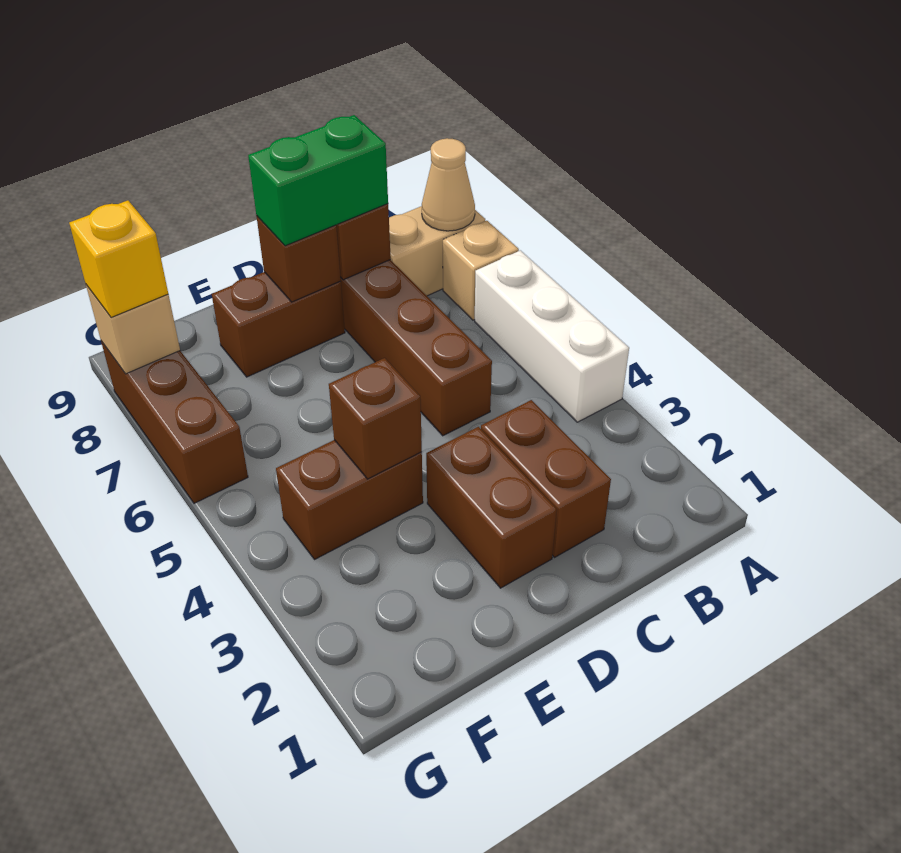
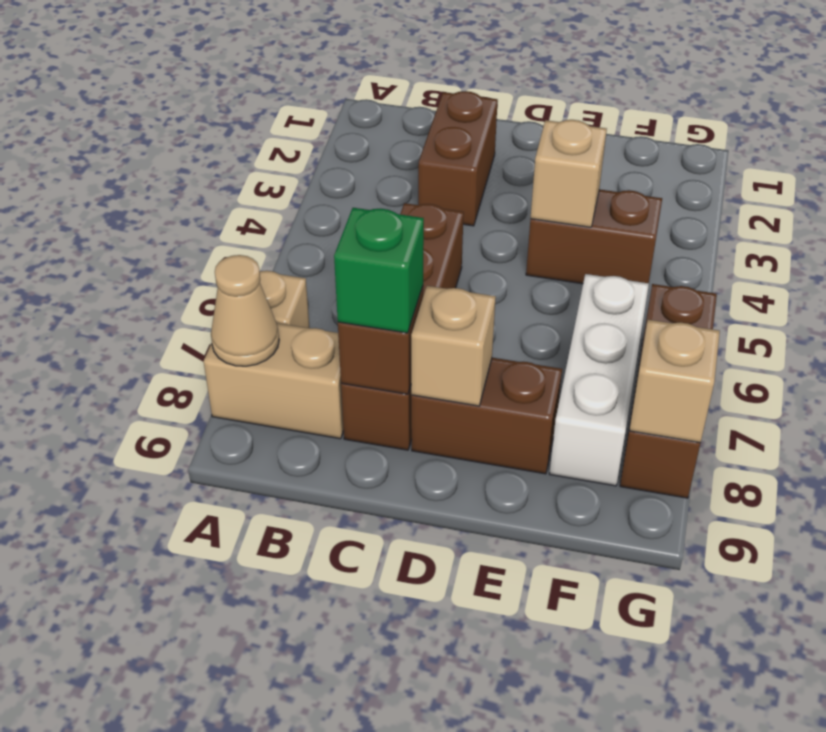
white brick A4:A6 level 1 -> white brick F6:F8 level 1
green brick C8:D8 level 3 -> green brick C8 level 3
brown brick D2:D3 level 1 -> none
brown brick D8 level 2 -> tan brick D8 level 2
brown brick E4 level 2 -> tan brick E4 level 2
yellow brick G8 level 3 -> none

